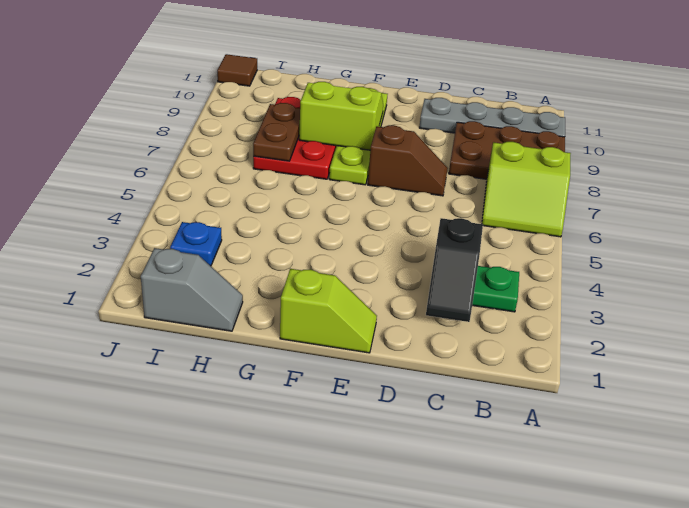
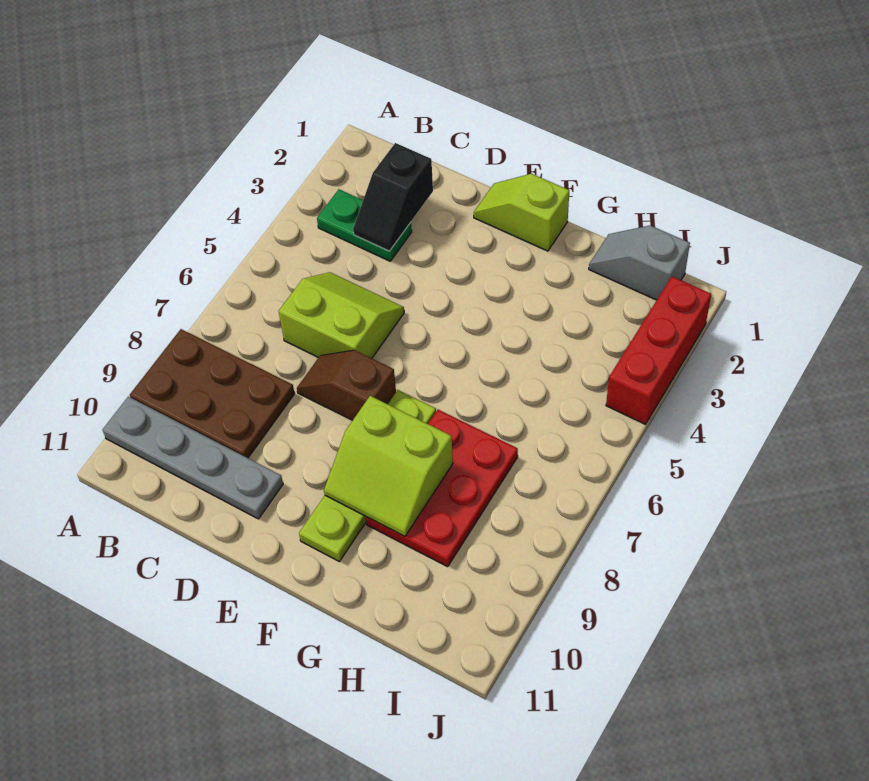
lime slope A6:B7 level 1 top 7 -> lime slope C5:D6 level 1 top 6
black slope C2:C3 level 2 top 3 -> black slope C2:C3 level 2 top 2
brown plate H7:H8 level 2 -> none
blue plate I3 level 1 -> none
none -> red brick J2:J4 level 1
brown tile J11 level 1 -> none

